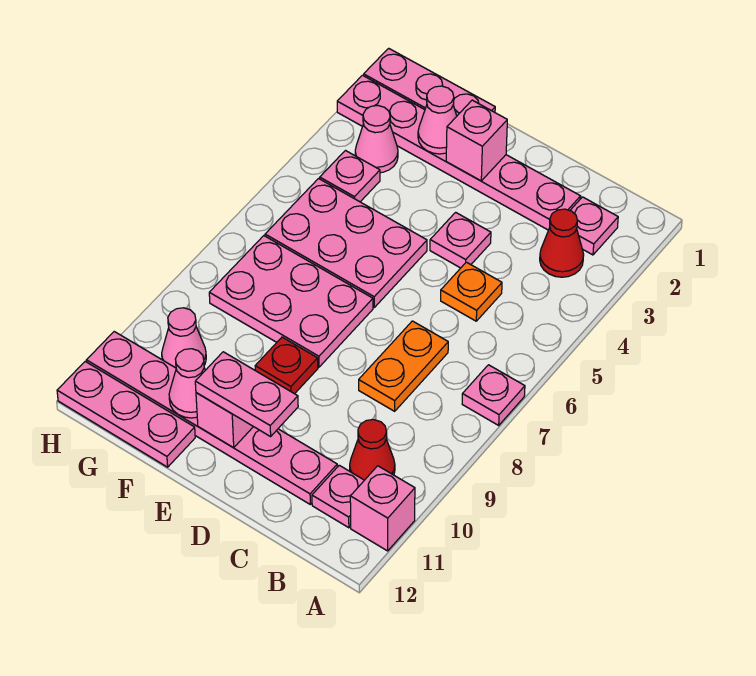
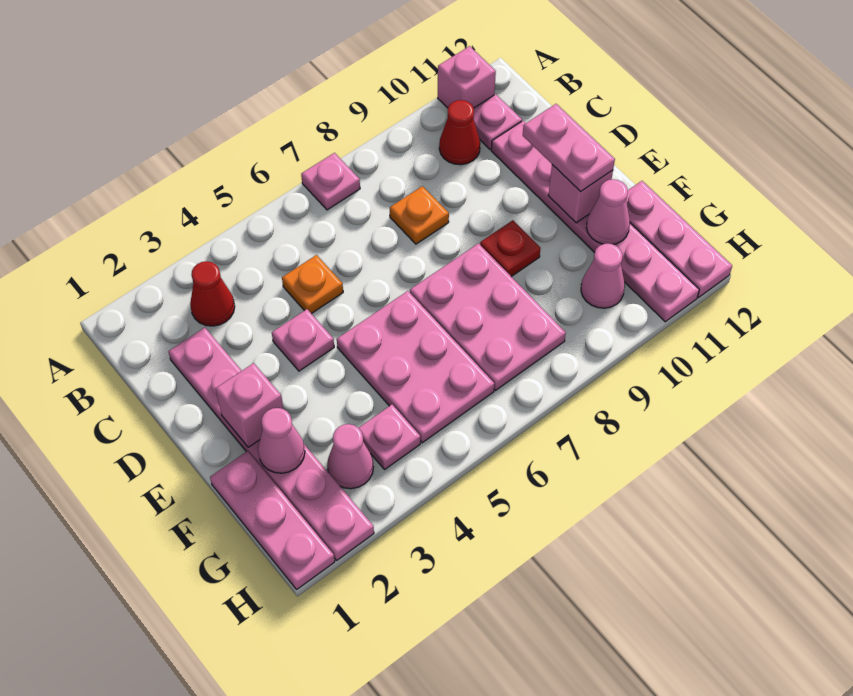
pink plate B2 level 1 -> none
orange plate C7:C8 level 1 -> orange plate C8 level 1

